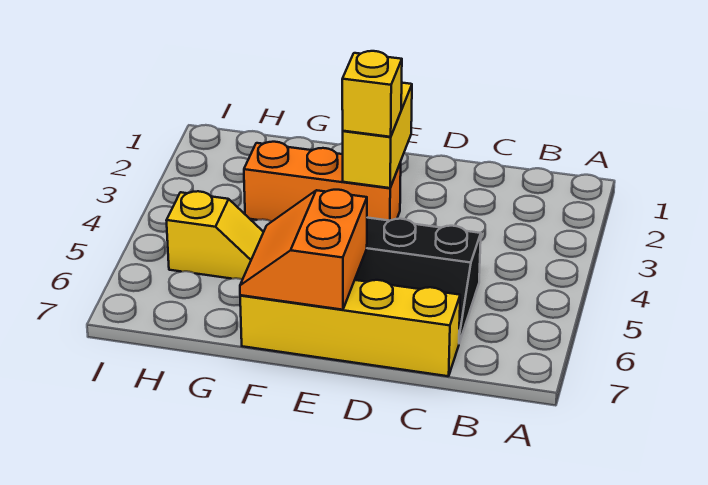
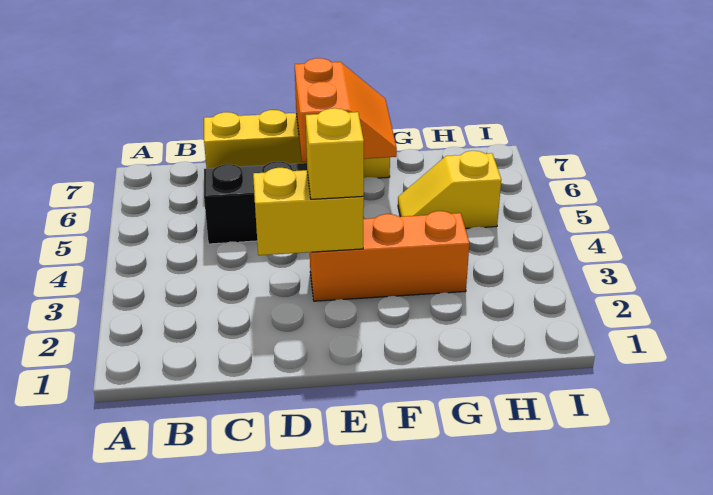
yellow brick E2:E3 level 2 -> yellow brick D3:E3 level 2

